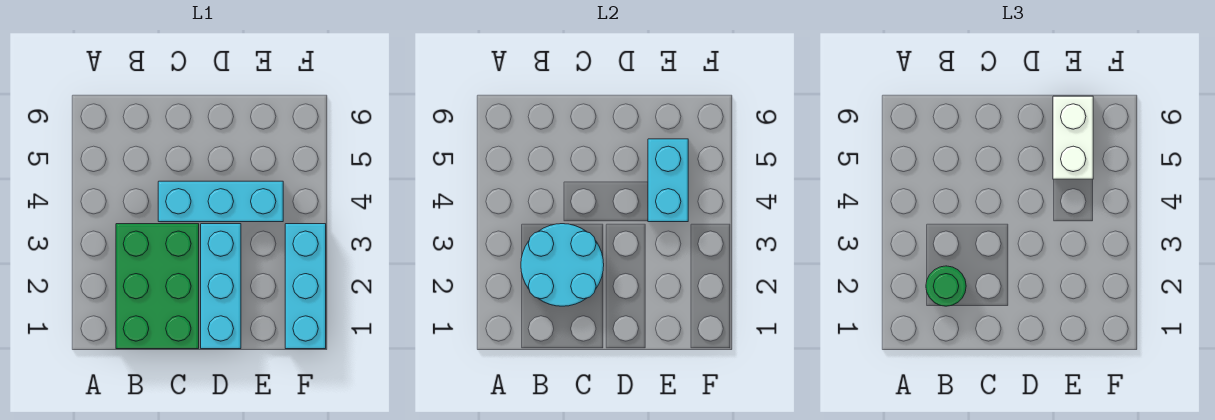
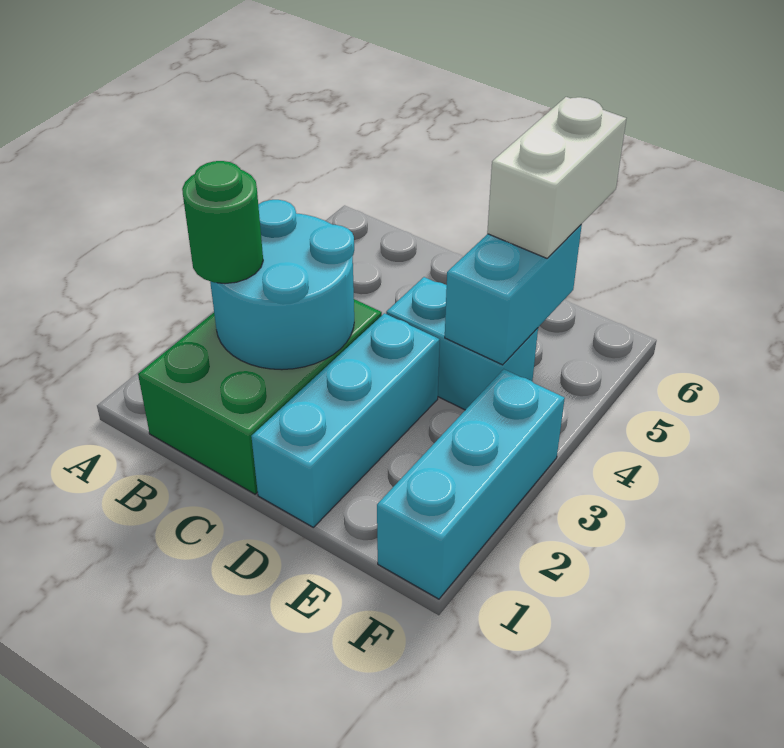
cyan brick C4:E4 level 1 -> cyan brick D4:E4 level 1

